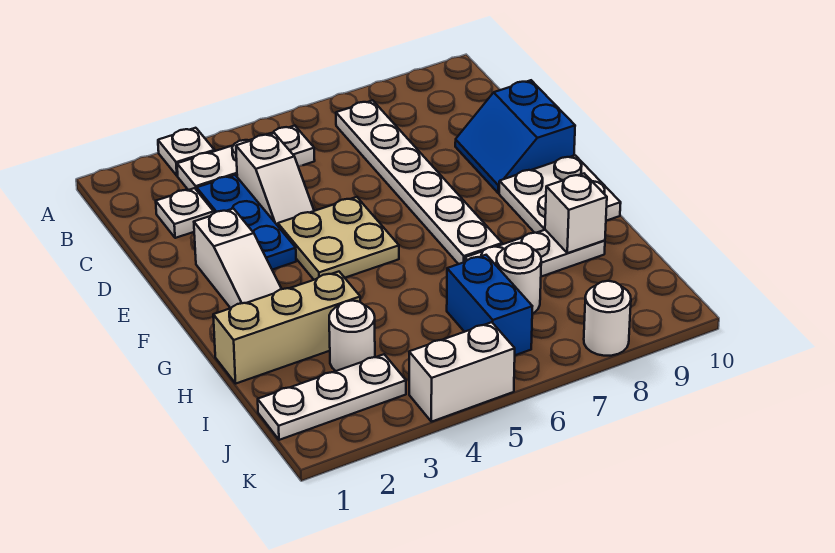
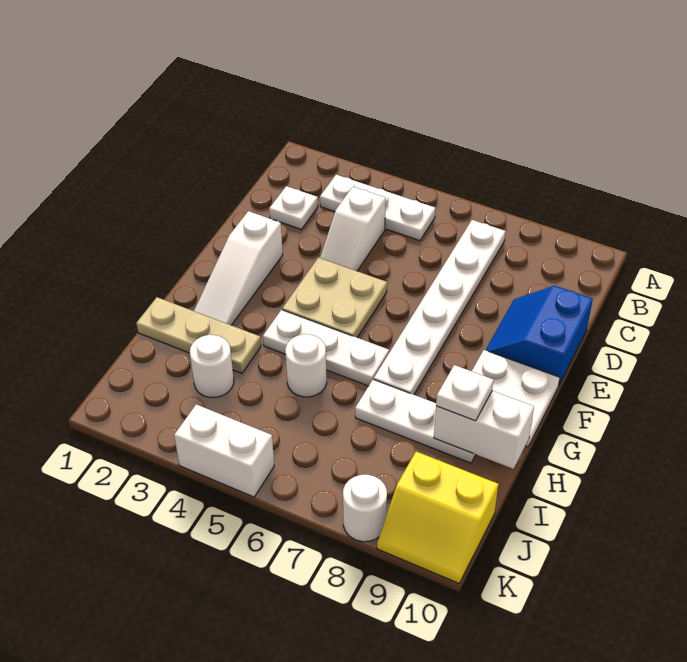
white plate A3 level 1 -> white plate H9 level 3
blue plate C3:E3 level 1 -> none
tan brick H1:H3 level 1 -> tan plate H1:H3 level 1
white brick H9 level 2 -> white brick H9:H10 level 2
blue brick I6:J6 level 1 -> none
white round brick I7 level 1 -> white round brick H5 level 1
white plate J1:J3 level 1 -> white plate G4:G6 level 1
none -> yellow slope J9:K10 level 1 top J

